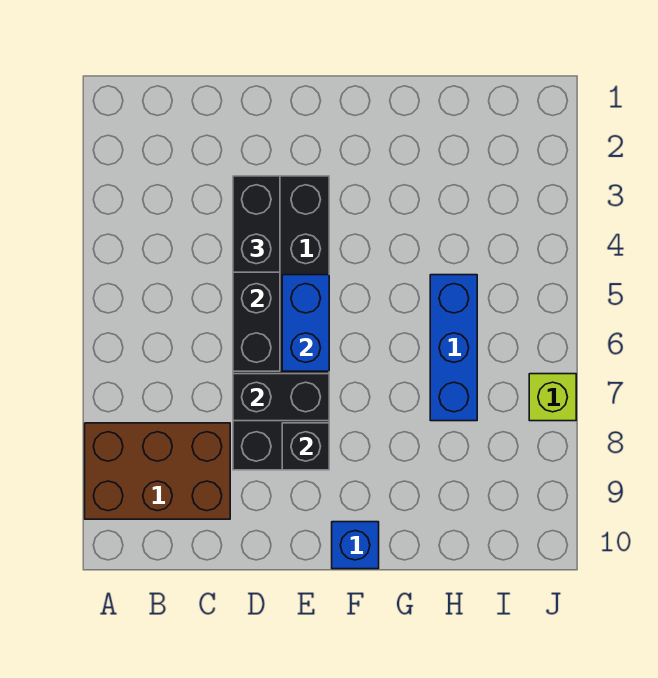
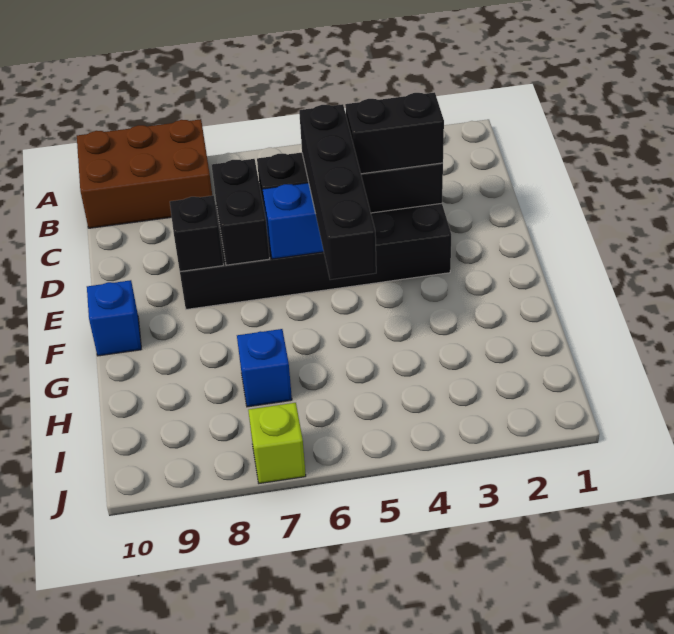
brown brick A8:C9 level 1 -> brown brick A8:B10 level 1
none -> black brick D5:G5 level 3
blue brick H5:H7 level 1 -> blue brick H7 level 1

